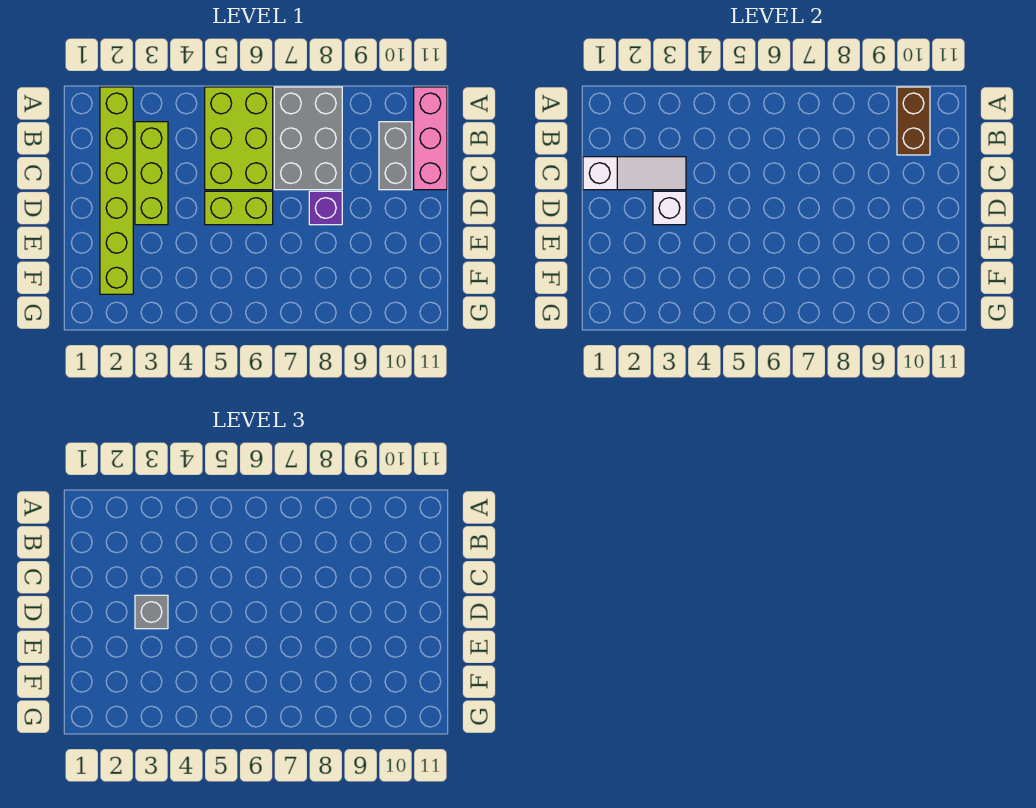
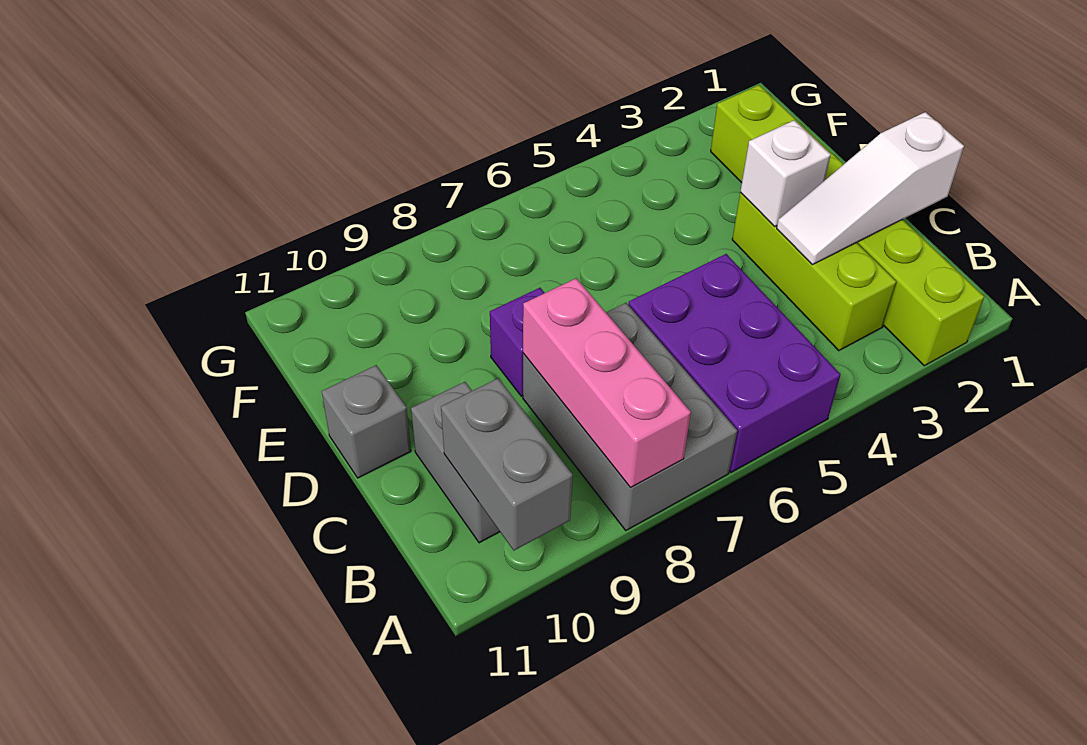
lime brick A5:C6 level 1 -> purple brick A5:C6 level 1
brown brick A10:B10 level 2 -> grey brick A10:B10 level 2
pink brick A11:C11 level 1 -> pink brick A8:C8 level 2
grey brick D3 level 3 -> grey brick D11 level 1
lime brick D5:D6 level 1 -> none

